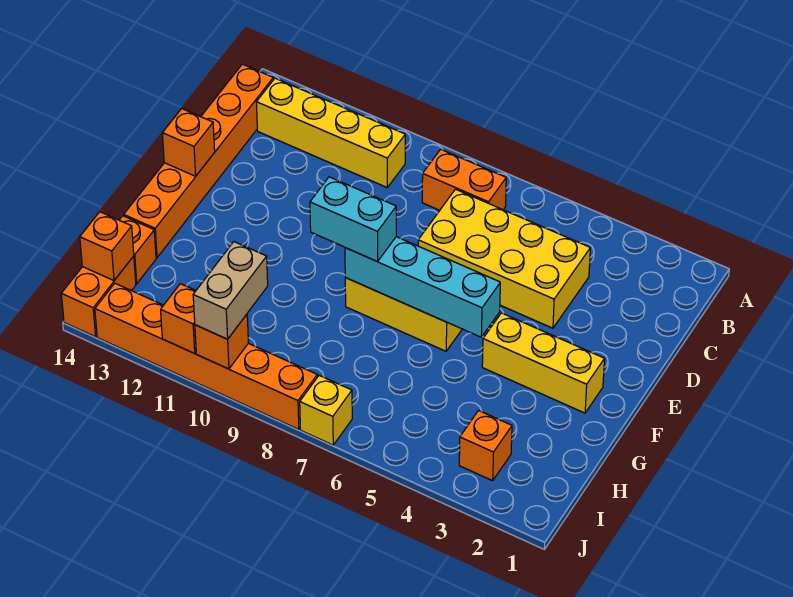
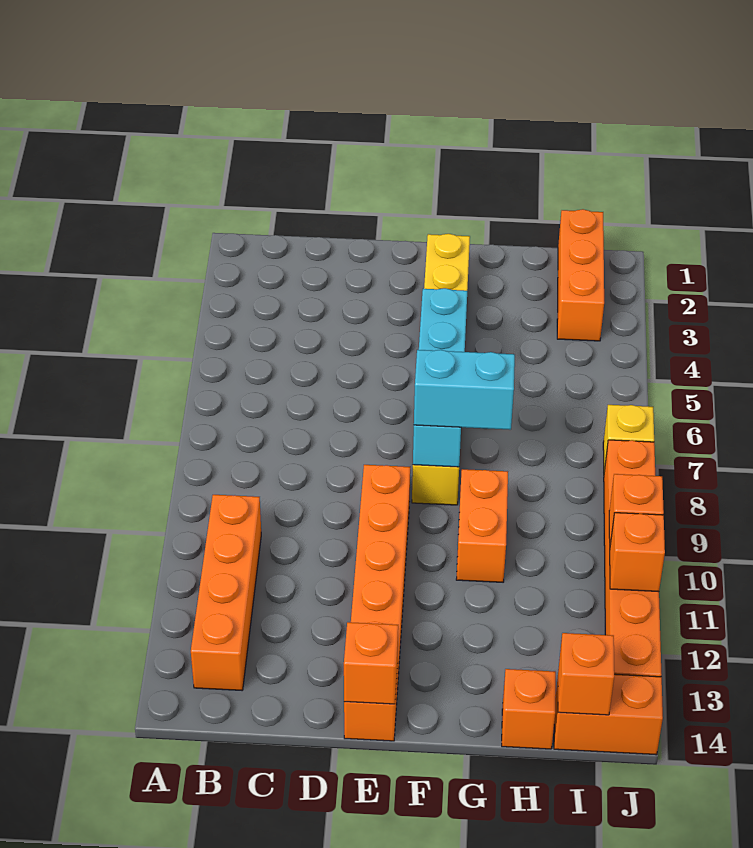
orange brick B7:B8 level 1 -> orange brick G9:G10 level 1
yellow brick B10:B13 level 1 -> orange brick B10:B13 level 1
orange brick B14:G14 level 1 -> orange brick E9:E14 level 1
yellow brick C4:D7 level 1 -> none
cyan brick F8:F9 level 3 -> cyan brick F8:G8 level 3
orange brick I3 level 1 -> orange brick I1:I3 level 1
tan brick I10:J10 level 3 -> none

